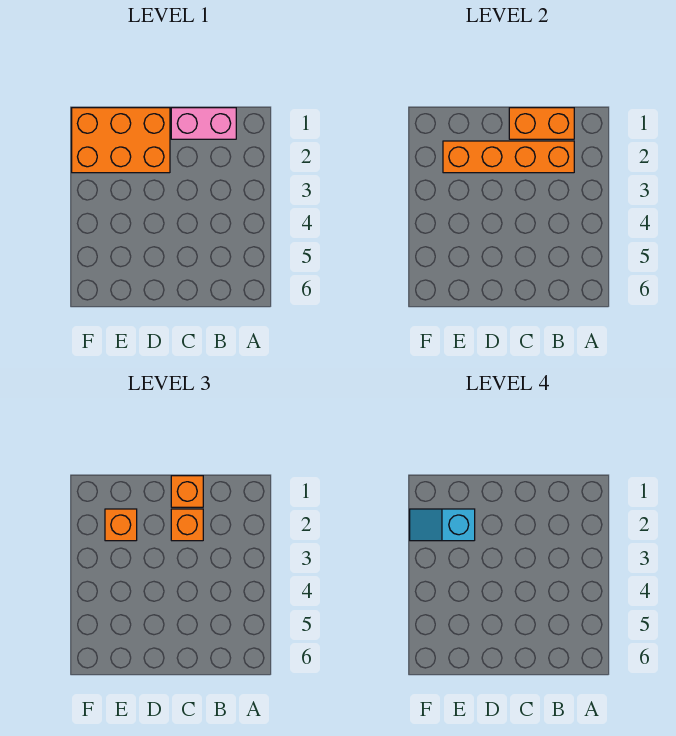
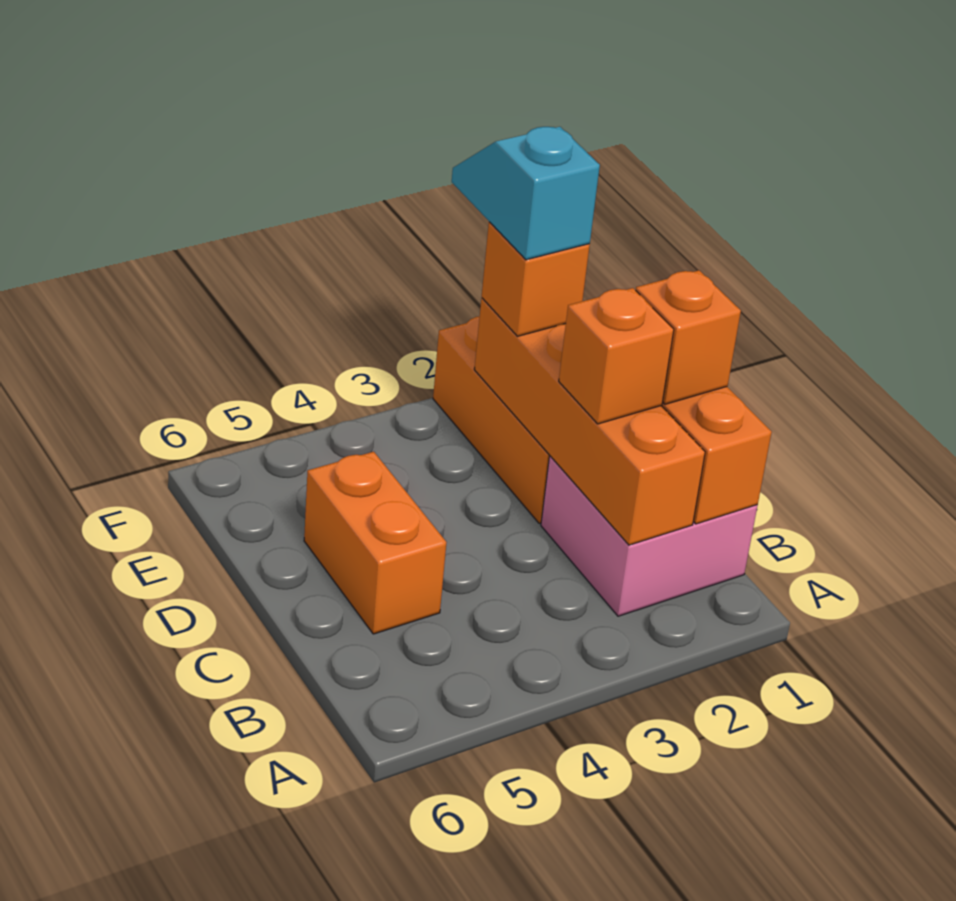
pink brick B1:C1 level 1 -> pink brick B1:C2 level 1
none -> orange brick C5:D5 level 1

